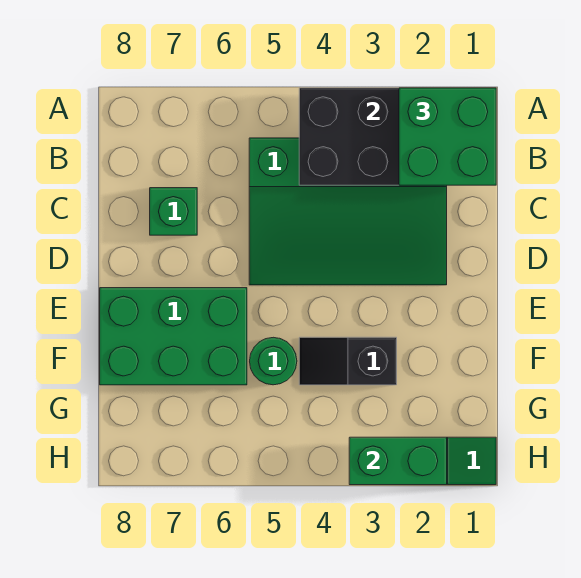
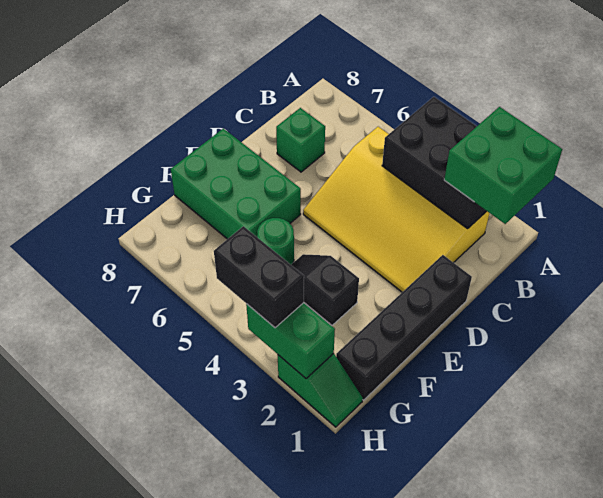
green slope B2:D5 level 1 top B -> yellow slope B2:D5 level 1 top B
none -> black brick D1:G1 level 1
none -> black brick H3:H4 level 3

